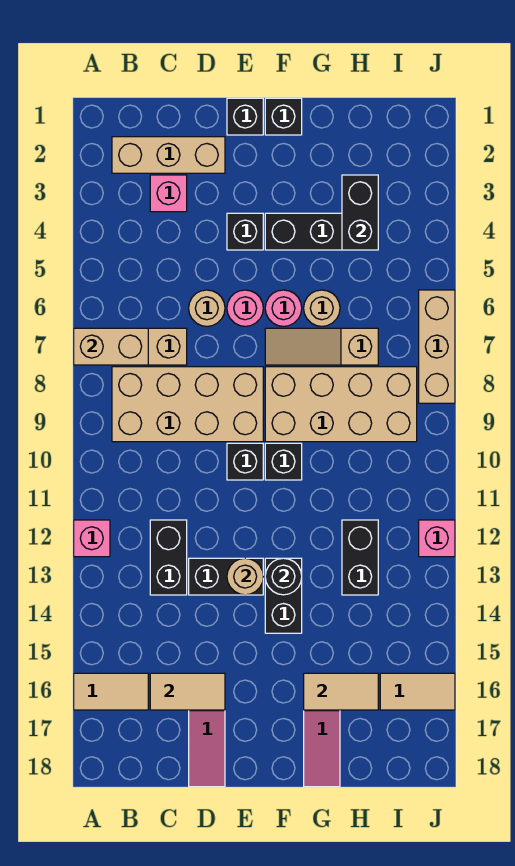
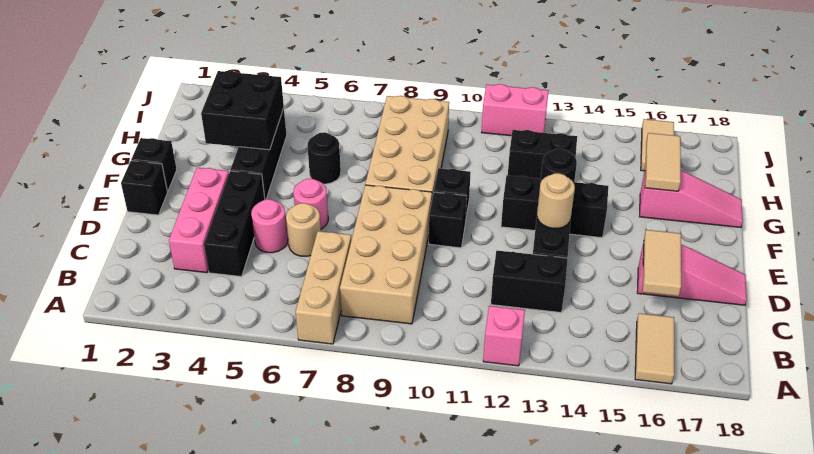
tan brick A7:B7 level 2 -> none
tan brick B2:D2 level 1 -> none
pink brick C3 level 1 -> pink brick C3:E3 level 1
black brick E4 level 1 -> black brick C4:E4 level 1
pink round brick F6 level 1 -> pink round brick D5 level 1
tan slope F7:H7 level 1 top H -> none
black brick F13:F14 level 1 -> black brick F12:F14 level 1
tan round brick G6 level 1 -> black round brick G6 level 1
black brick H3:H4 level 2 -> black brick G3:H4 level 2
tan brick J6:J8 level 1 -> none
pink brick J12 level 1 -> pink brick J11:J12 level 1

